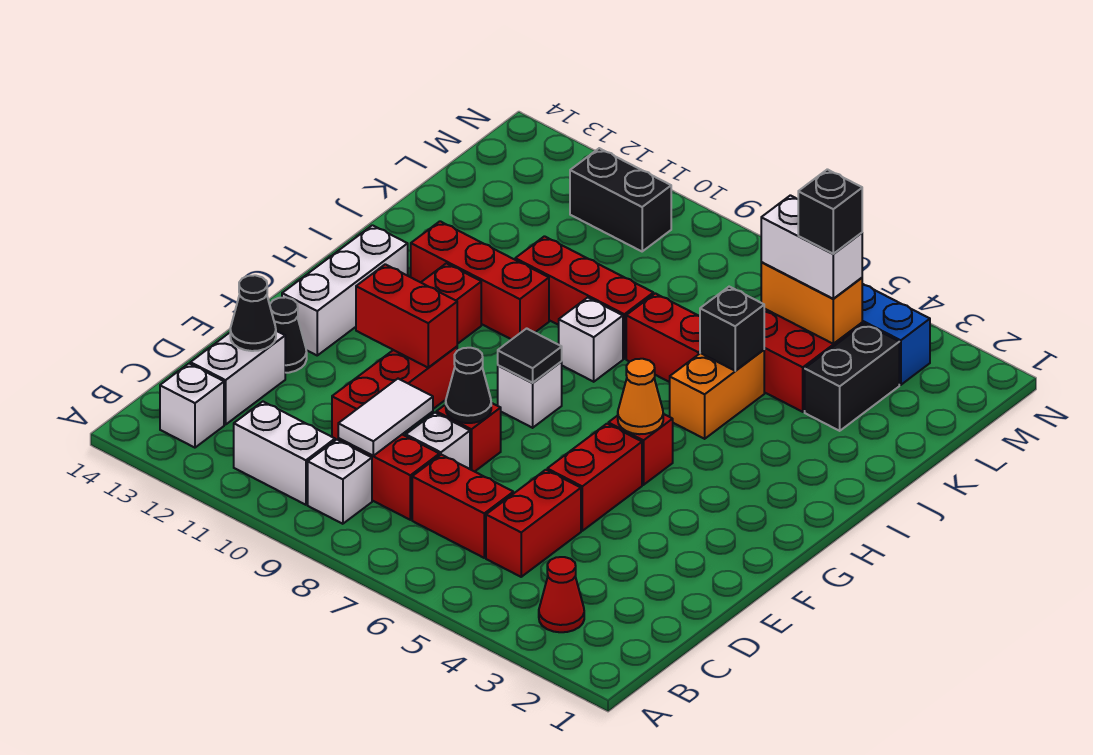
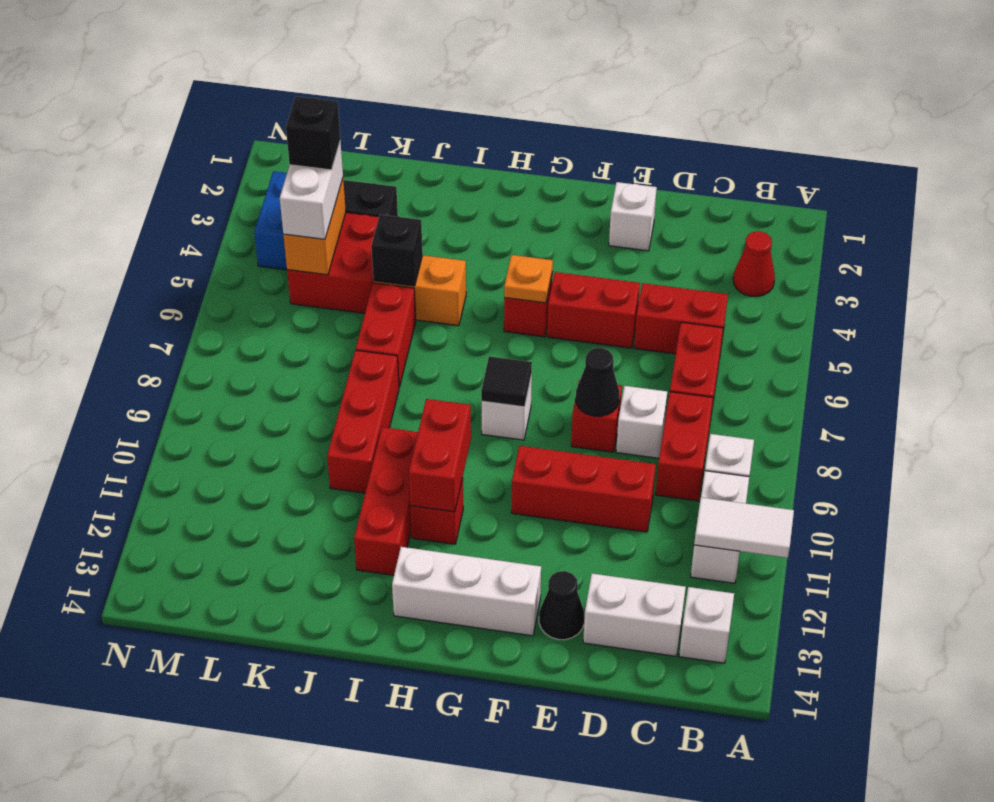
white tile C9:D9 level 2 -> white tile A11:B11 level 2
black cone D13 level 2 -> none
red brick F10:F11 level 2 -> red brick H10:H11 level 2
orange cone G5 level 2 -> orange plate G5 level 2
white brick I8 level 1 -> white brick E2 level 1
black brick M10:M11 level 1 -> none

